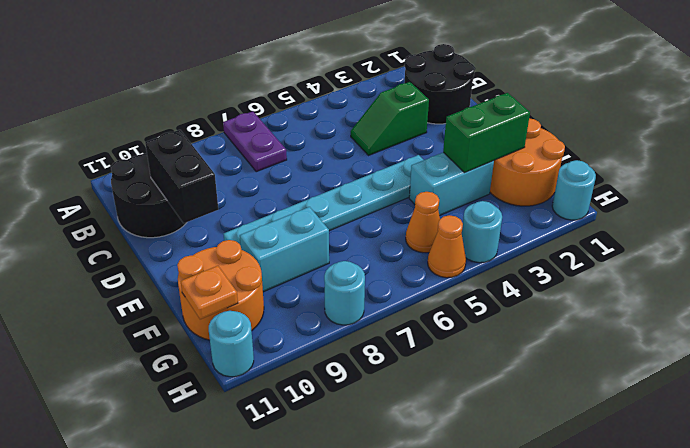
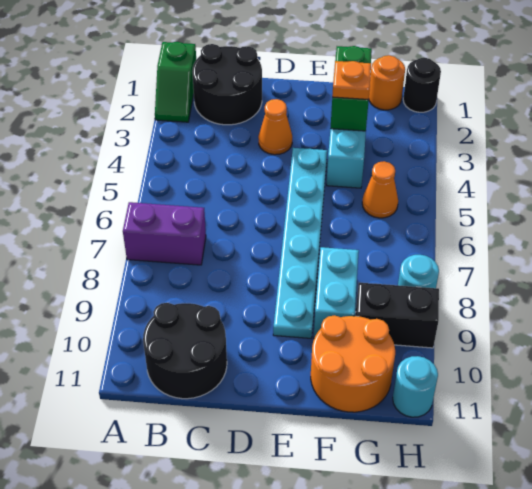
purple plate A7:B7 level 1 -> purple brick A7:B7 level 1
green slope C3:C4 level 1 top 3 -> green slope A1:A2 level 1 top 1
black brick C10:D10 level 2 -> black brick G9:H9 level 1
orange round brick F1:G2 level 1 -> orange round brick G1 level 1
orange plate G11 level 2 -> orange plate F3 level 3
cyan round brick H1 level 1 -> black round brick H1 level 1
cyan round brick H4 level 1 -> none
orange cone H5 level 1 -> orange cone D3 level 1

